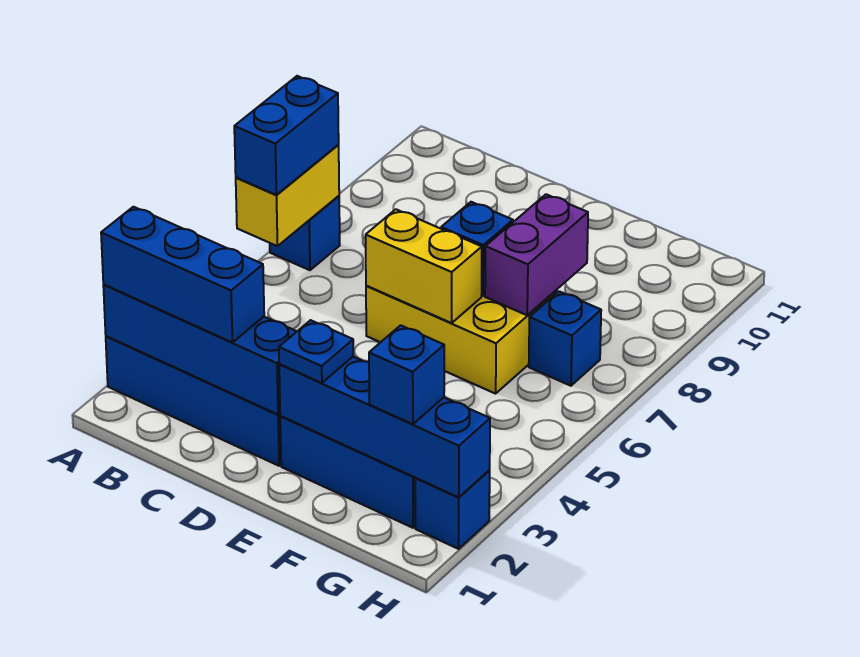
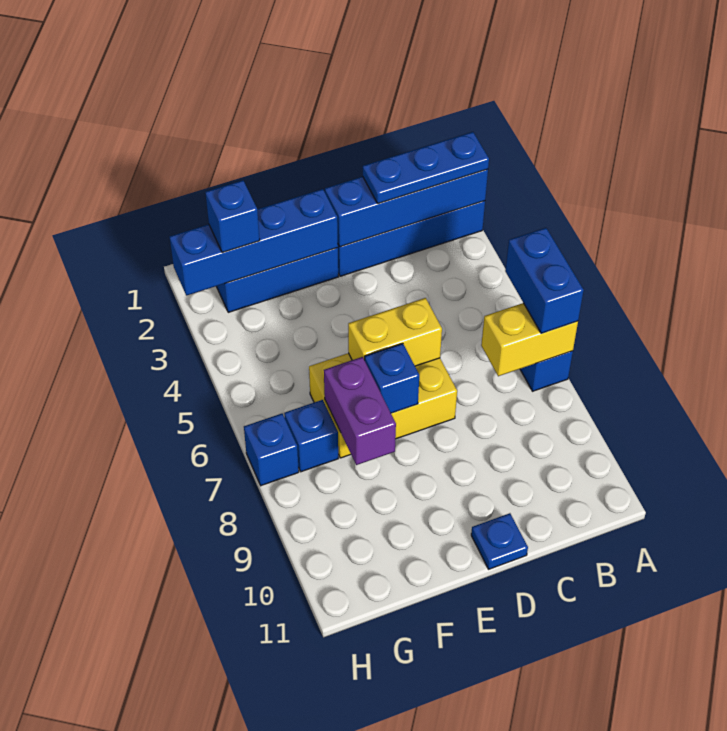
blue brick A2:C2 level 3 -> blue plate A2:C2 level 3
yellow brick A6:A7 level 2 -> yellow brick A7:B7 level 2
blue plate E2 level 3 -> blue plate D11 level 1
blue brick H2 level 1 -> blue brick H7 level 1

